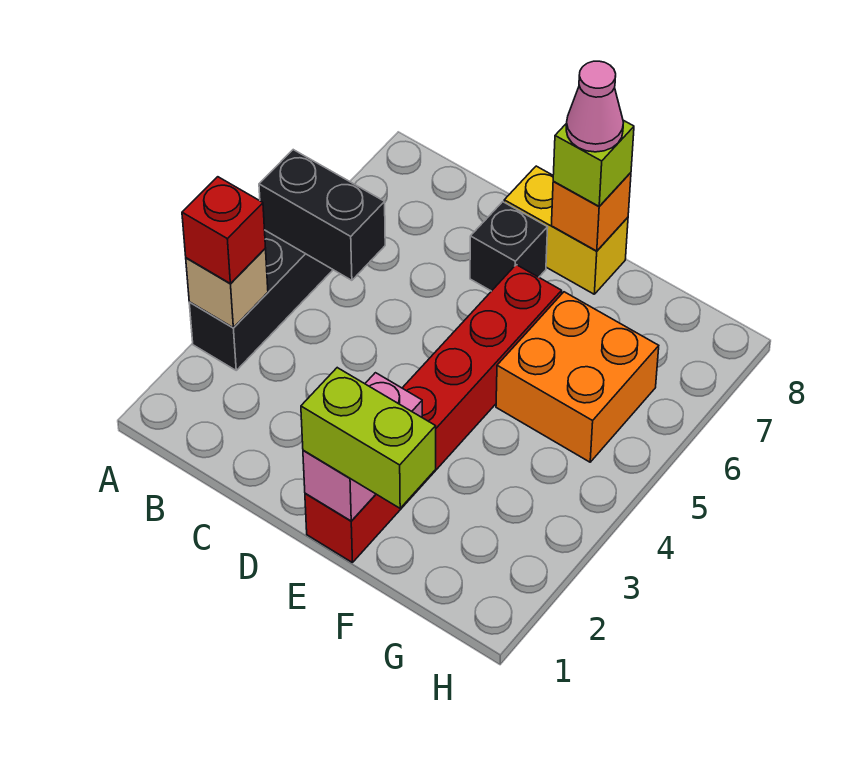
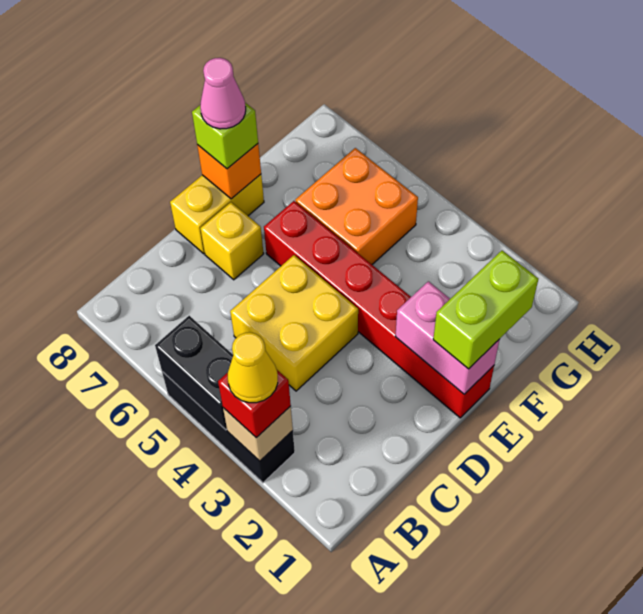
none -> yellow cone A3 level 4
black brick A5:B5 level 2 -> black brick A4:A5 level 2
none -> yellow brick C4:D5 level 1
black brick D7 level 1 -> yellow brick D7 level 1

